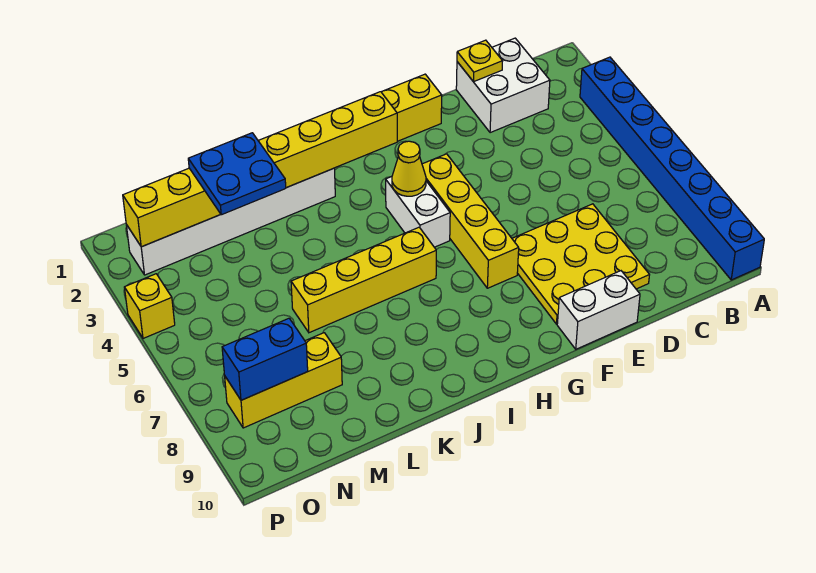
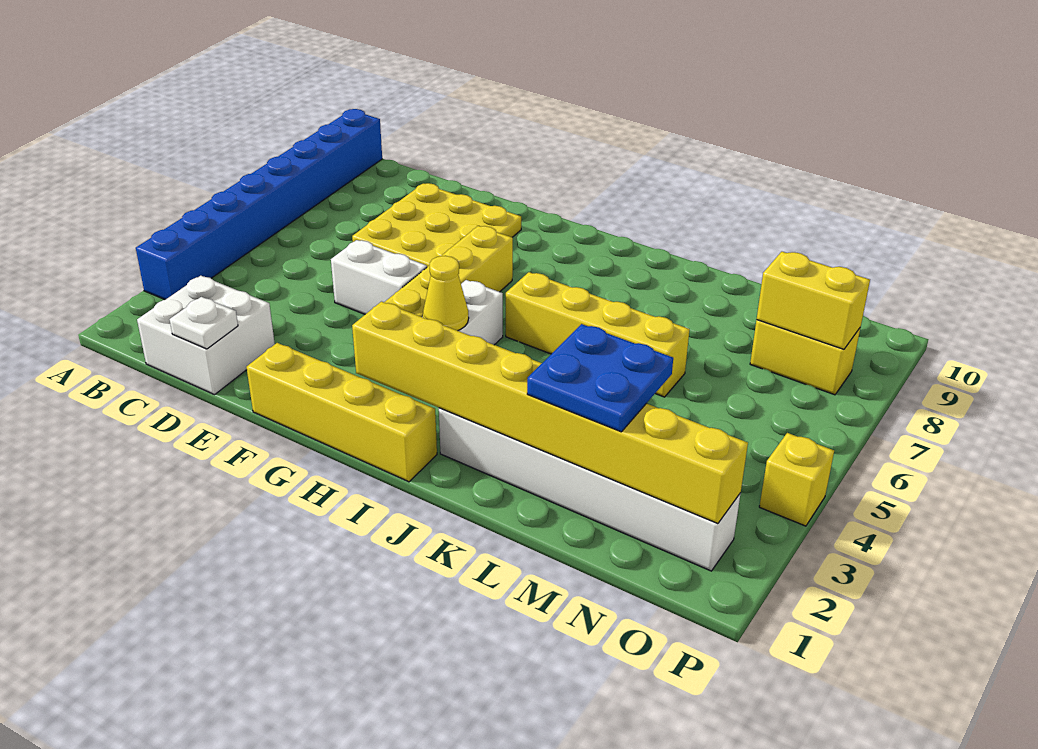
yellow plate D1 level 2 -> white plate D1 level 2
white brick E10:F10 level 1 -> white brick E5:F5 level 1
yellow brick M8:O8 level 1 -> yellow brick N8:O8 level 1
blue brick N8:O8 level 2 -> yellow brick N8:O8 level 2

